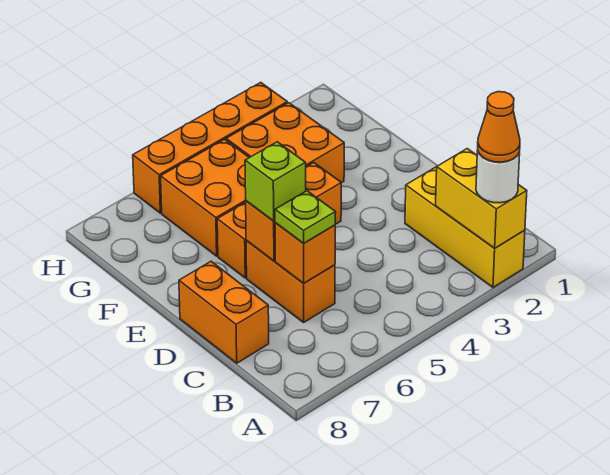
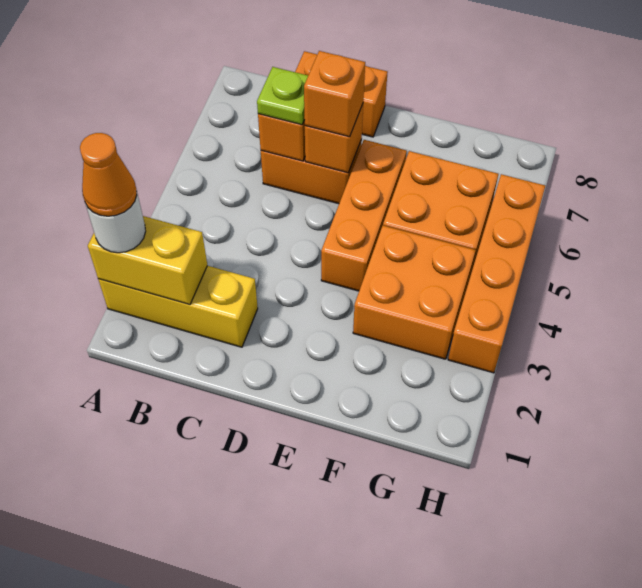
lime brick D6 level 3 -> orange brick D6 level 3

